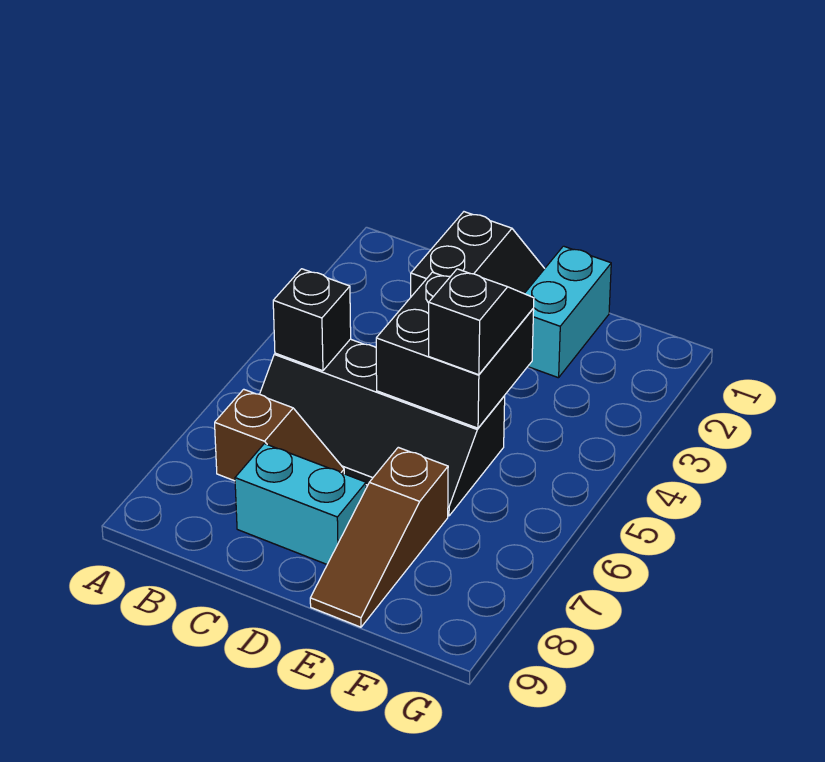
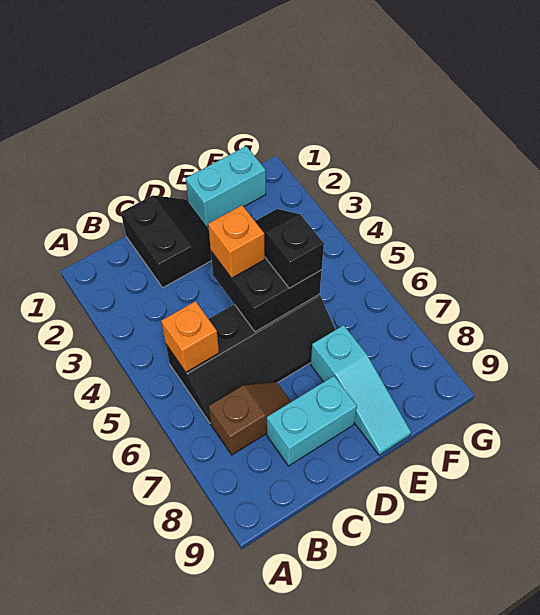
black brick B5 level 2 -> orange brick B5 level 2
none -> orange brick D4 level 3
cyan brick E1:E2 level 1 -> cyan brick E1:F1 level 1
brown slope E7:E9 level 1 top 7 -> cyan slope E7:E9 level 1 top 7

